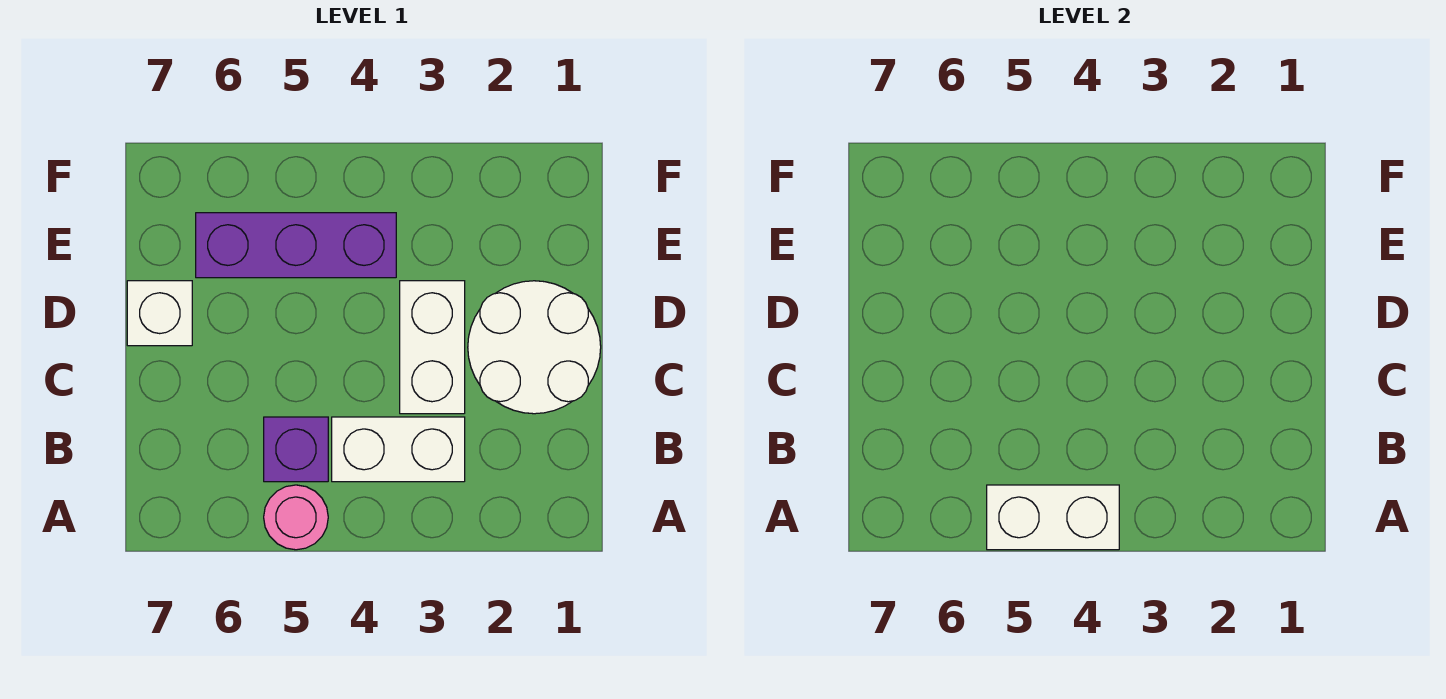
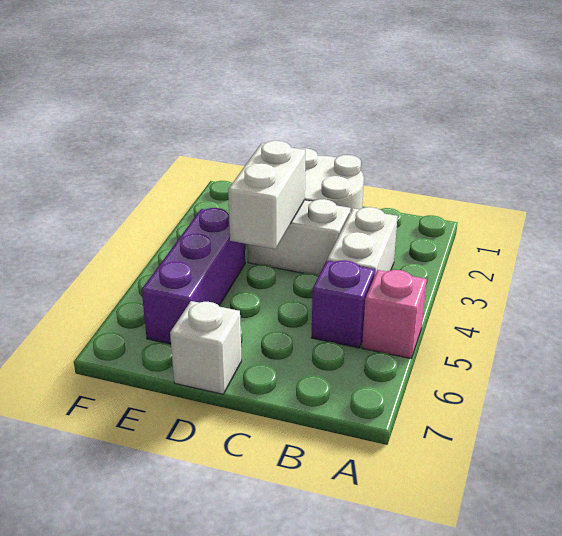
white brick A4:A5 level 2 -> white brick D3:D4 level 2
pink round brick A5 level 1 -> pink brick A5 level 1

